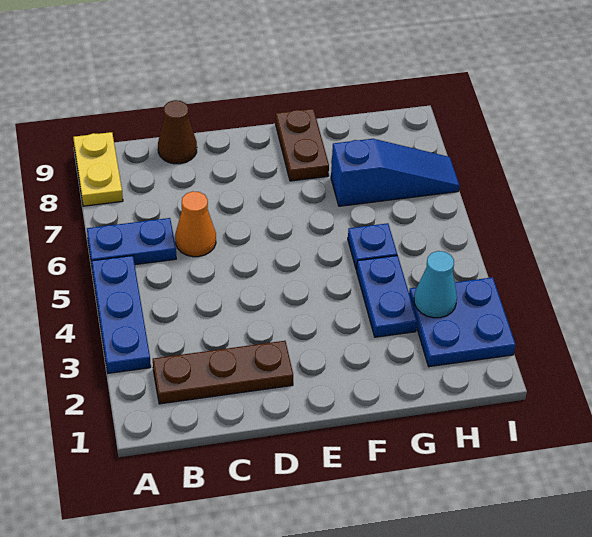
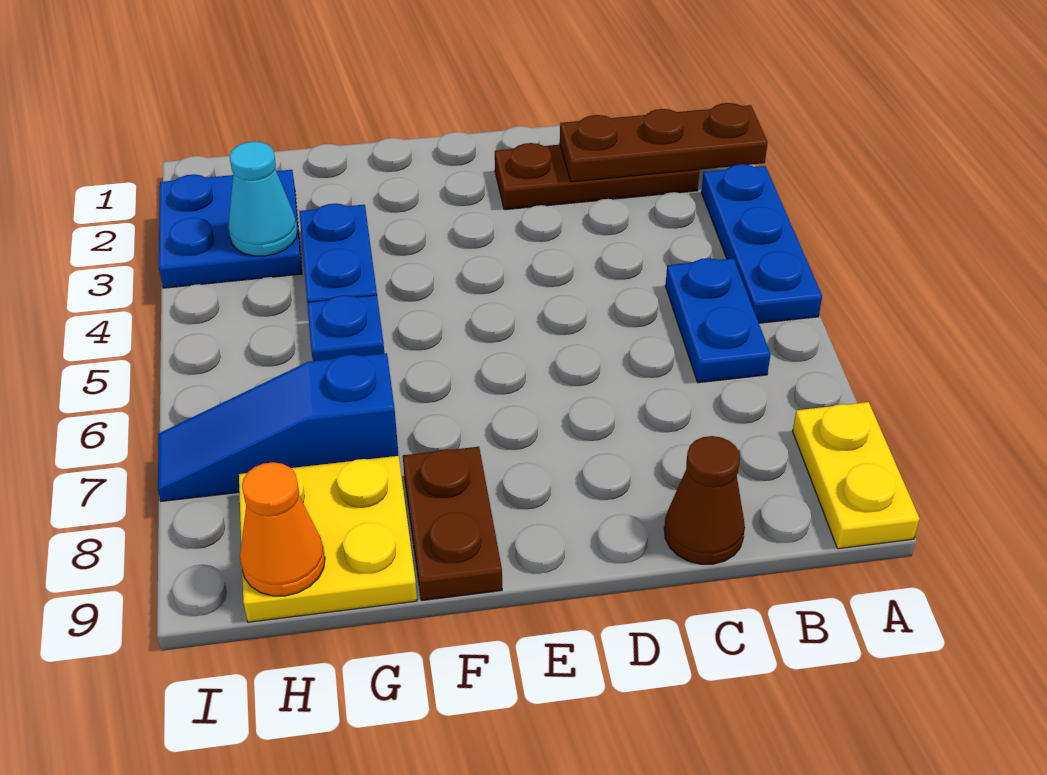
none -> brown plate A2:C2 level 2
blue plate A6:B6 level 1 -> blue plate B5:B6 level 1
orange cone C6 level 1 -> orange cone H9 level 2
none -> yellow plate G8:H9 level 1

